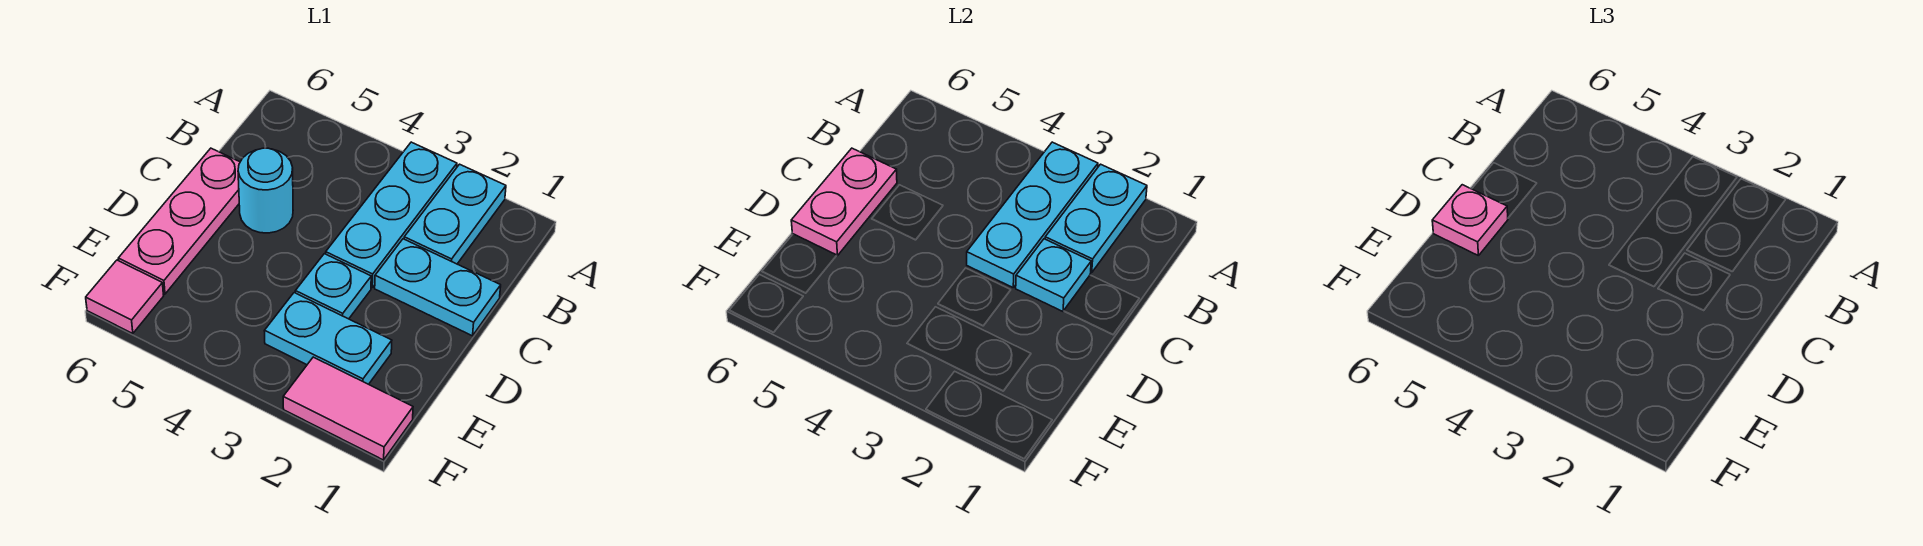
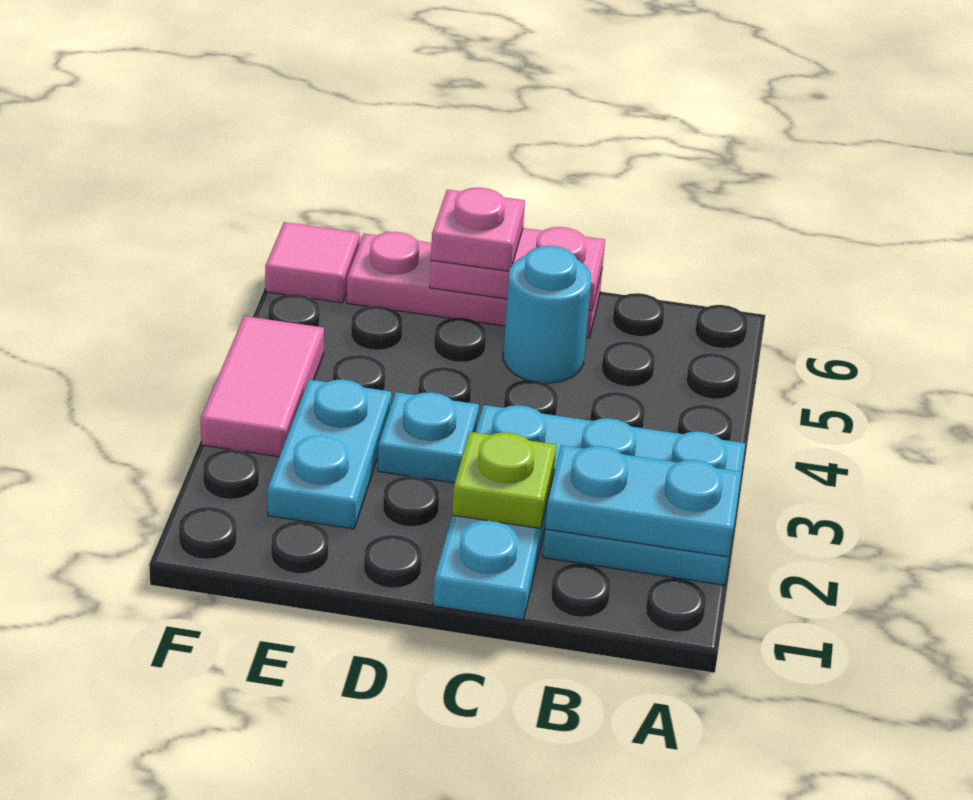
cyan plate A3:C3 level 2 -> none
cyan plate C2 level 2 -> lime plate C2 level 2
pink tile F1:F2 level 1 -> pink tile F3:F4 level 1

